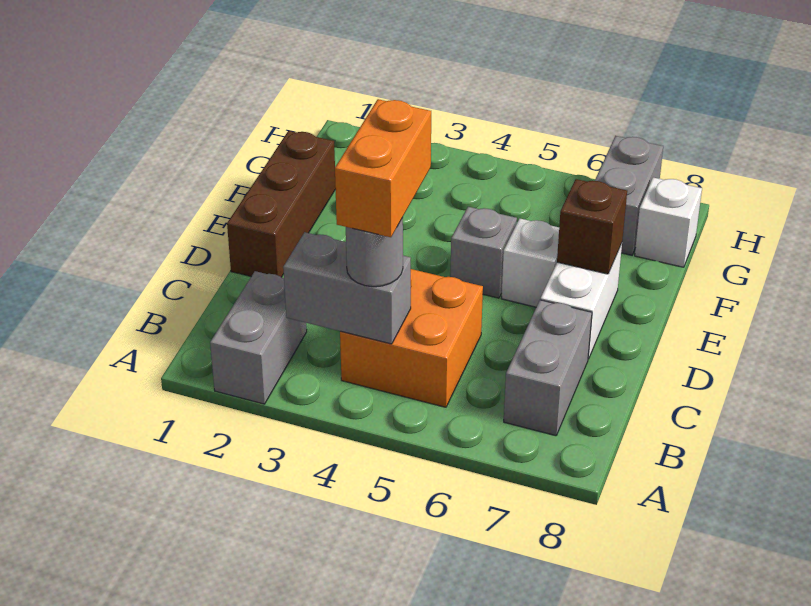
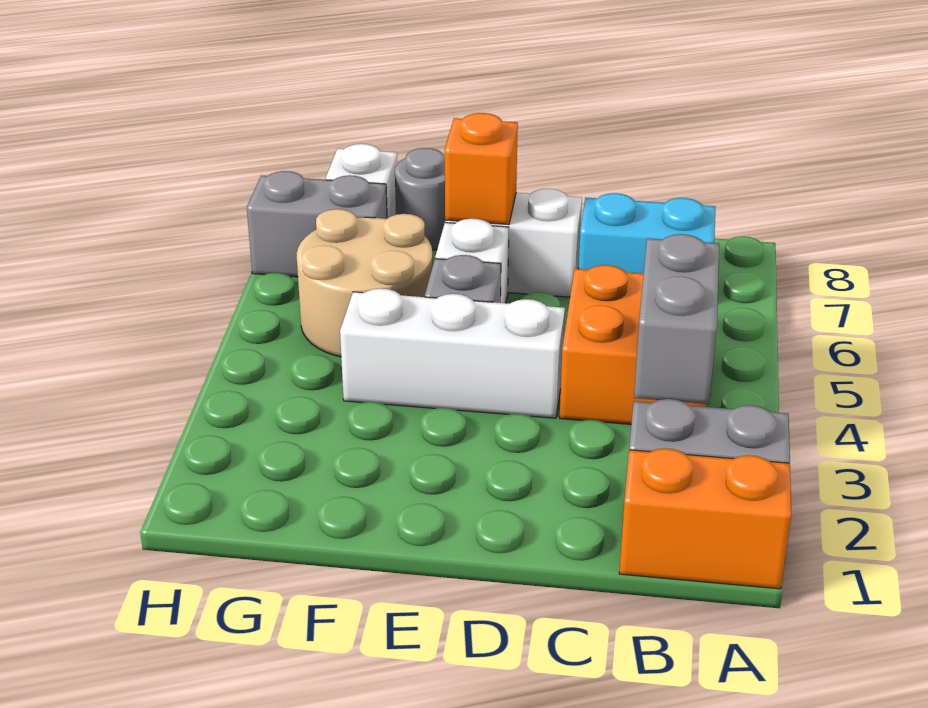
grey round brick B4 level 3 -> grey round brick F8 level 1
orange brick B4:C4 level 4 -> orange brick A1:B1 level 1
grey brick B7:C7 level 1 -> cyan brick B7:C7 level 1
brown brick D1:F1 level 1 -> none
none -> white brick D4:F4 level 1
brown brick E7 level 2 -> orange brick E7 level 2
none -> tan round brick F5:G6 level 1

